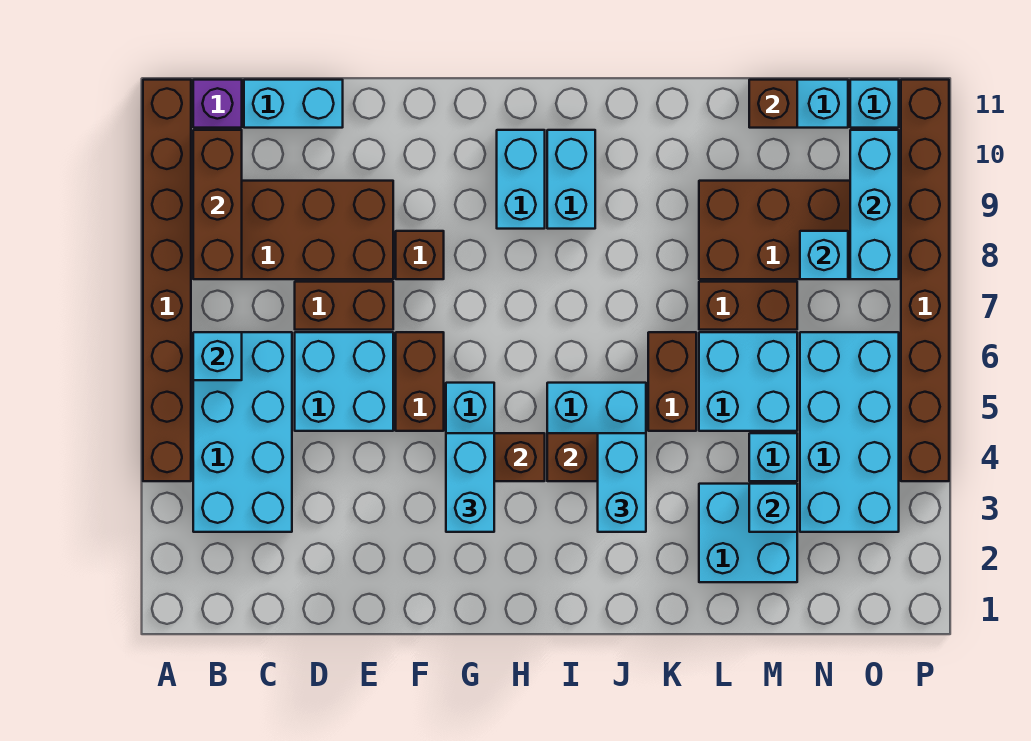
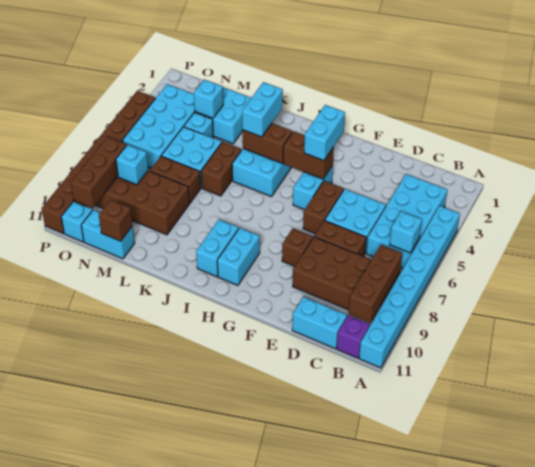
brown brick A4:A11 level 1 -> cyan brick A4:A11 level 1
cyan brick O8:O10 level 2 -> brown brick O8:O10 level 2

